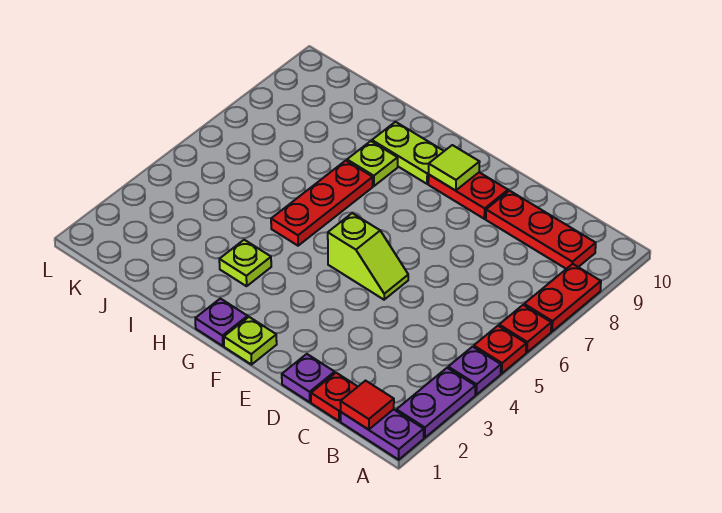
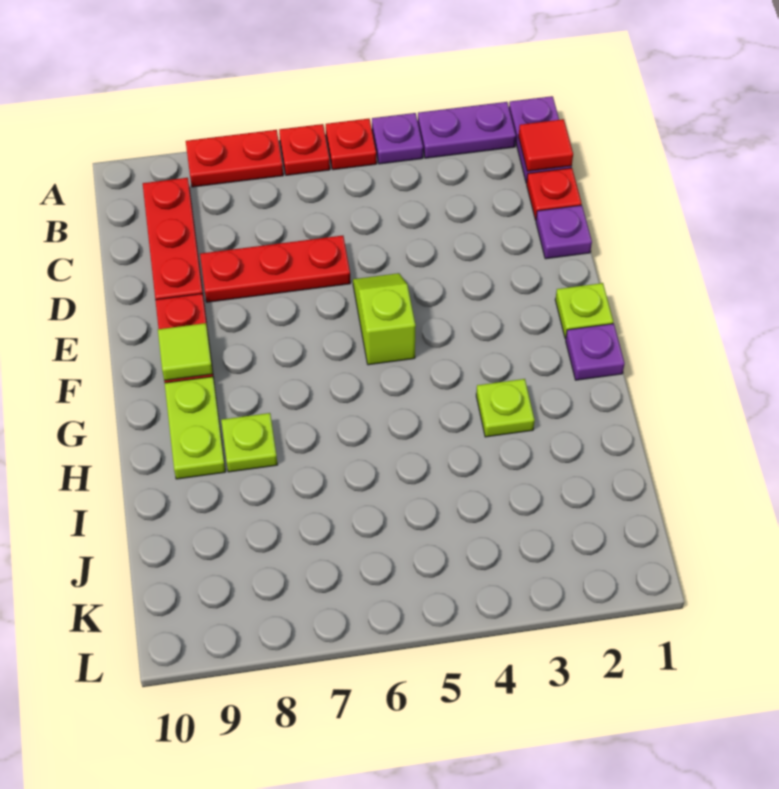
red plate H5:H7 level 1 -> red plate D6:D8 level 1

